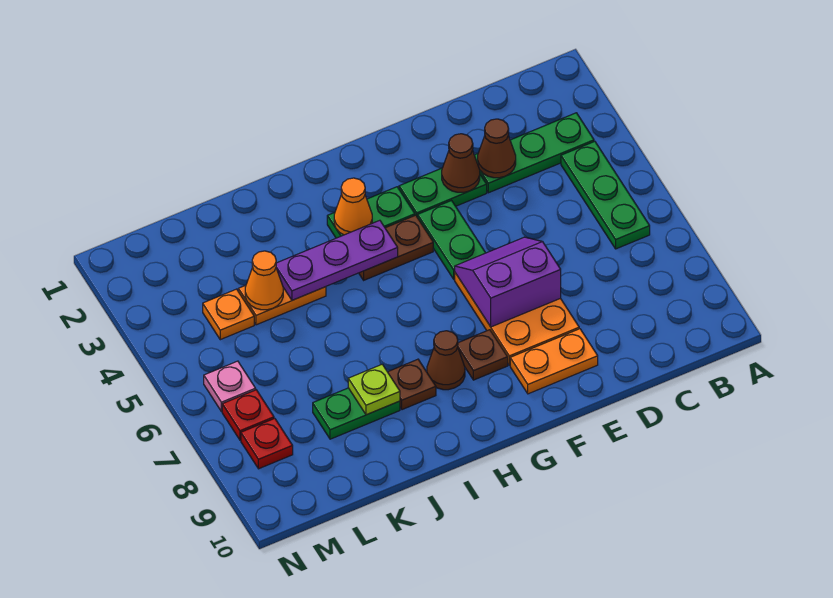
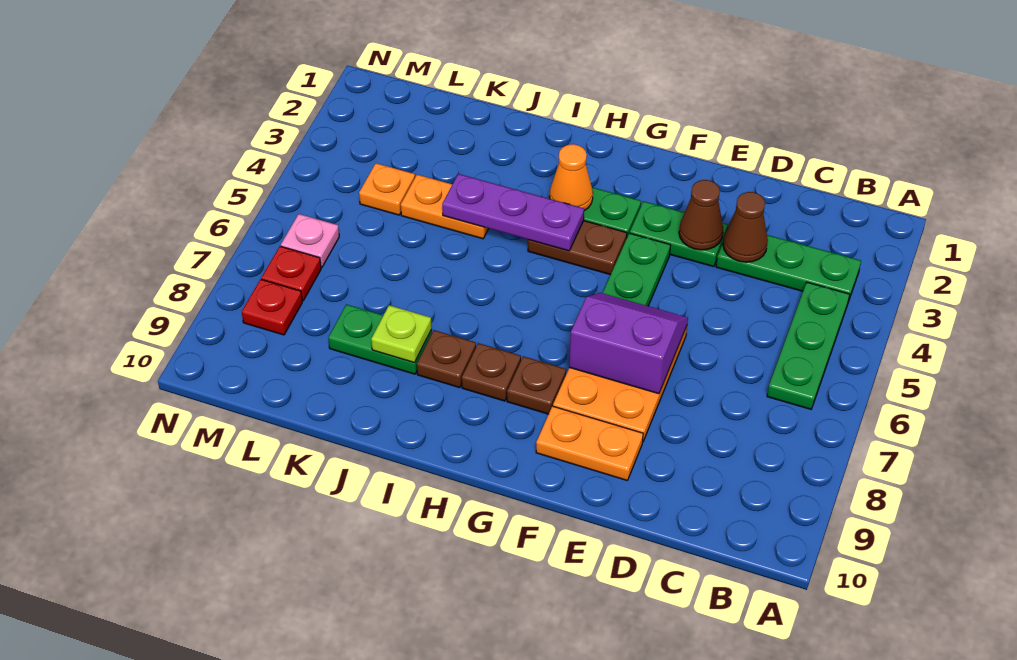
brown cone H8 level 1 -> brown plate H8 level 1
orange cone K4 level 2 -> none

